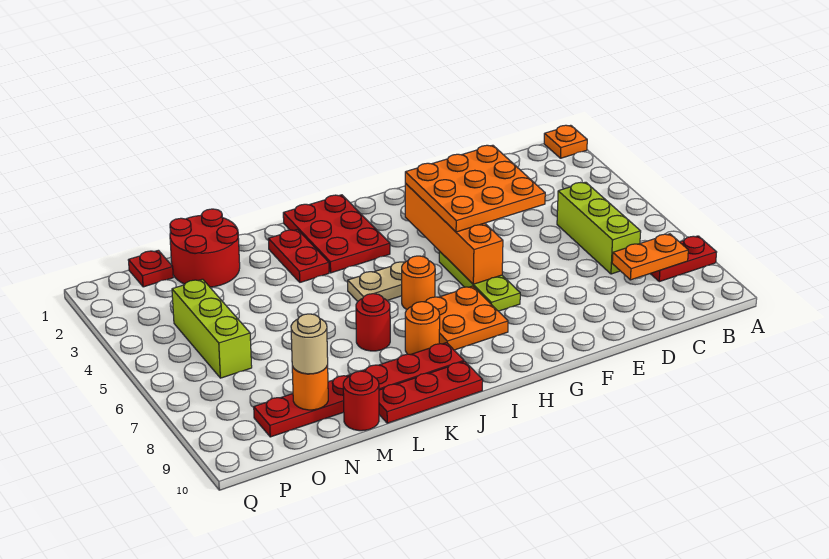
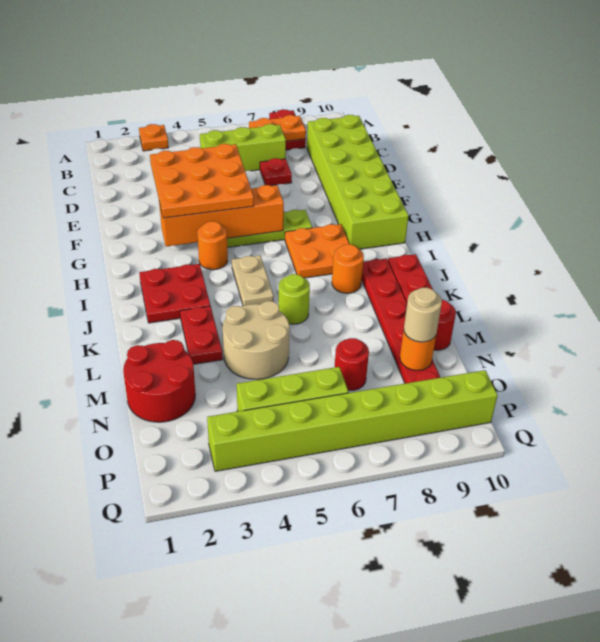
orange plate A1 level 1 -> orange plate A3 level 1
orange plate B8:C8 level 2 -> orange plate B7:B8 level 2
none -> lime brick C9:H10 level 1
red plate I1:J3 level 1 -> red plate I2:J3 level 1
orange round brick I6 level 1 -> orange round brick H4 level 1
red plate K2:K3 level 1 -> red plate K3:L3 level 1
none -> lime round brick K6 level 1
red round brick K7 level 1 -> red round brick N7 level 1
none -> tan round brick L4:M5 level 1
red plate O1 level 1 -> red plate D7 level 1
none -> lime brick P3:P10 level 1

